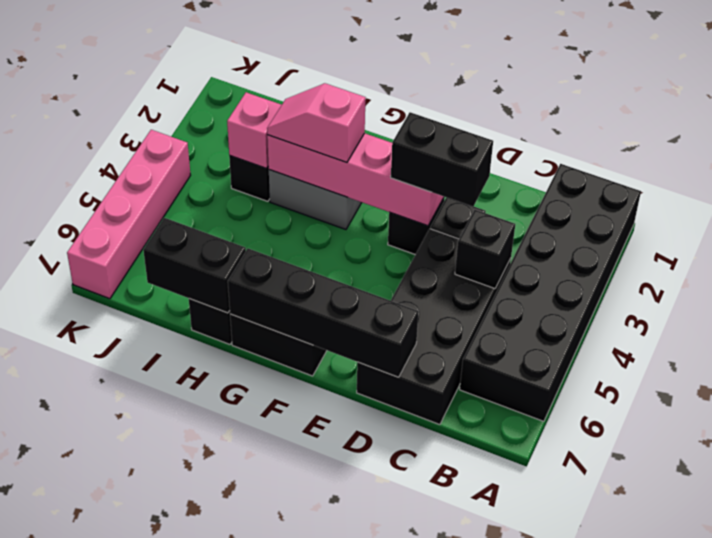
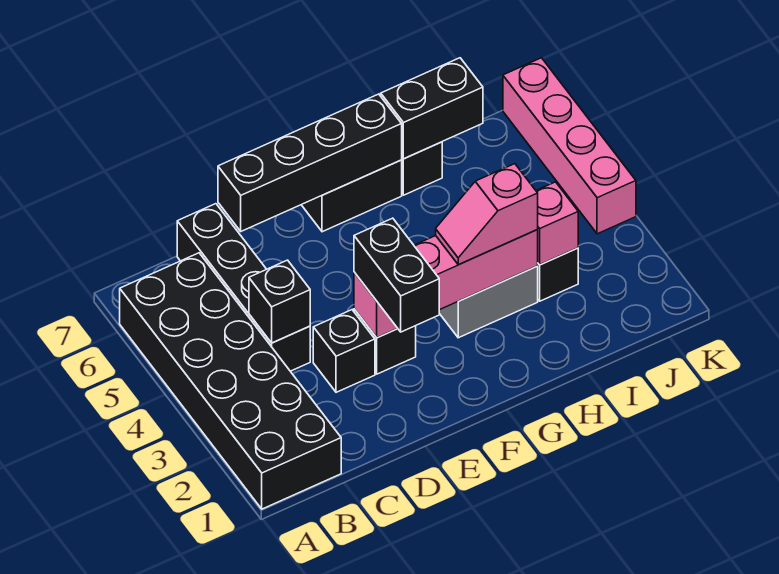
black brick C4:D7 level 1 -> black brick C4:C7 level 1
black brick D3:E3 level 3 -> black brick E2:E3 level 3
pink slope G3:H3 level 3 top G -> pink slope G3:H3 level 3 top H

